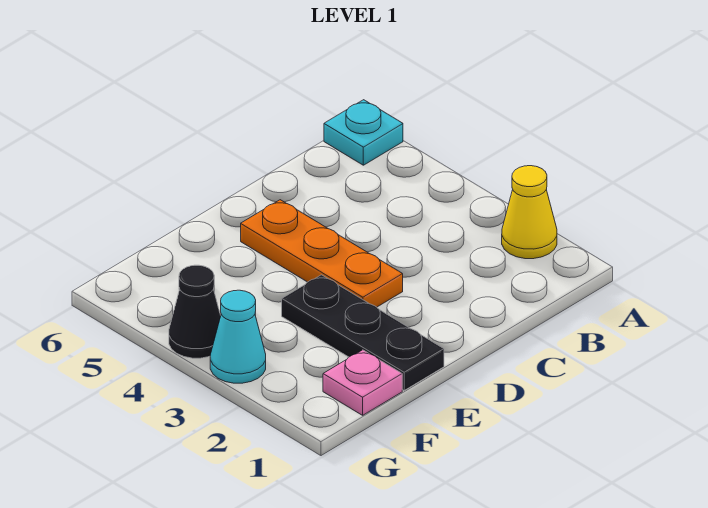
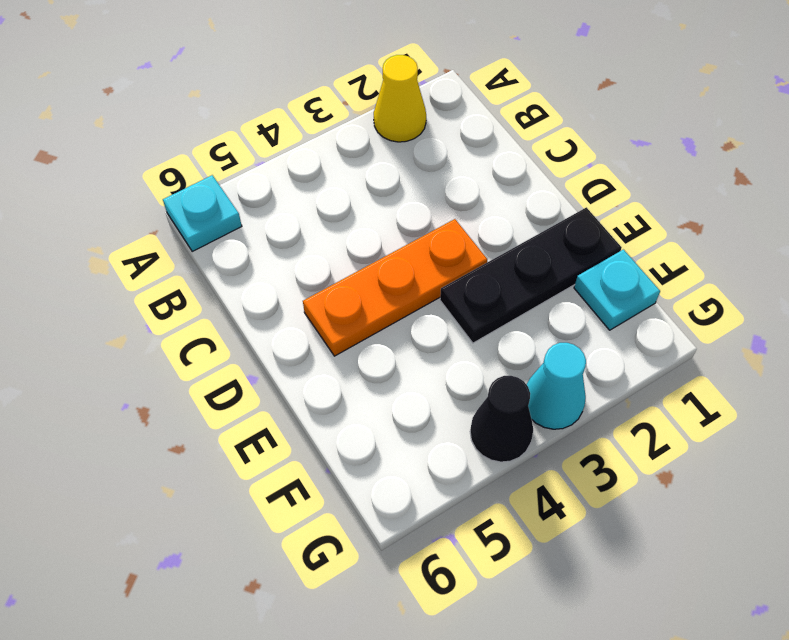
pink plate F1 level 1 -> cyan plate F1 level 1

